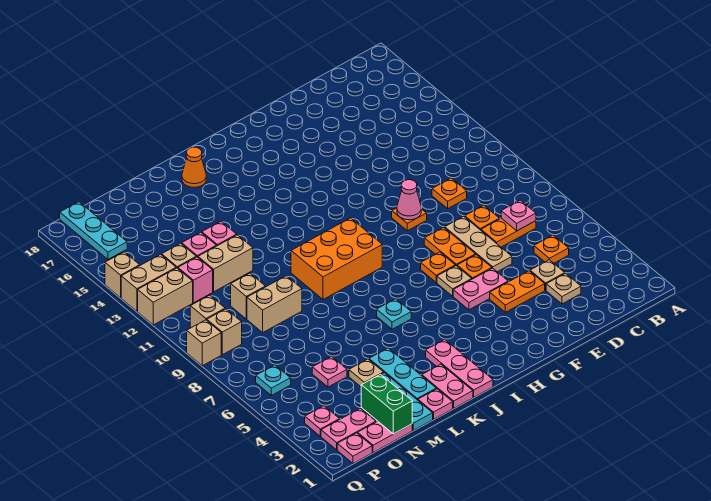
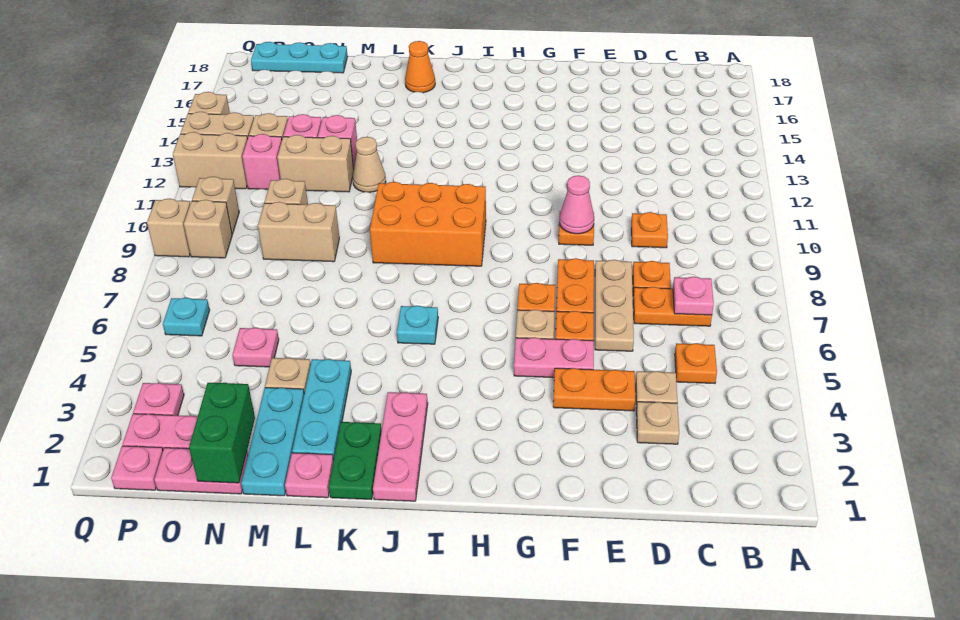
pink plate K1:K2 level 1 -> green plate K1:K2 level 1
none -> tan cone L12 level 1
cyan plate P16:P18 level 1 -> cyan plate N18:P18 level 1

